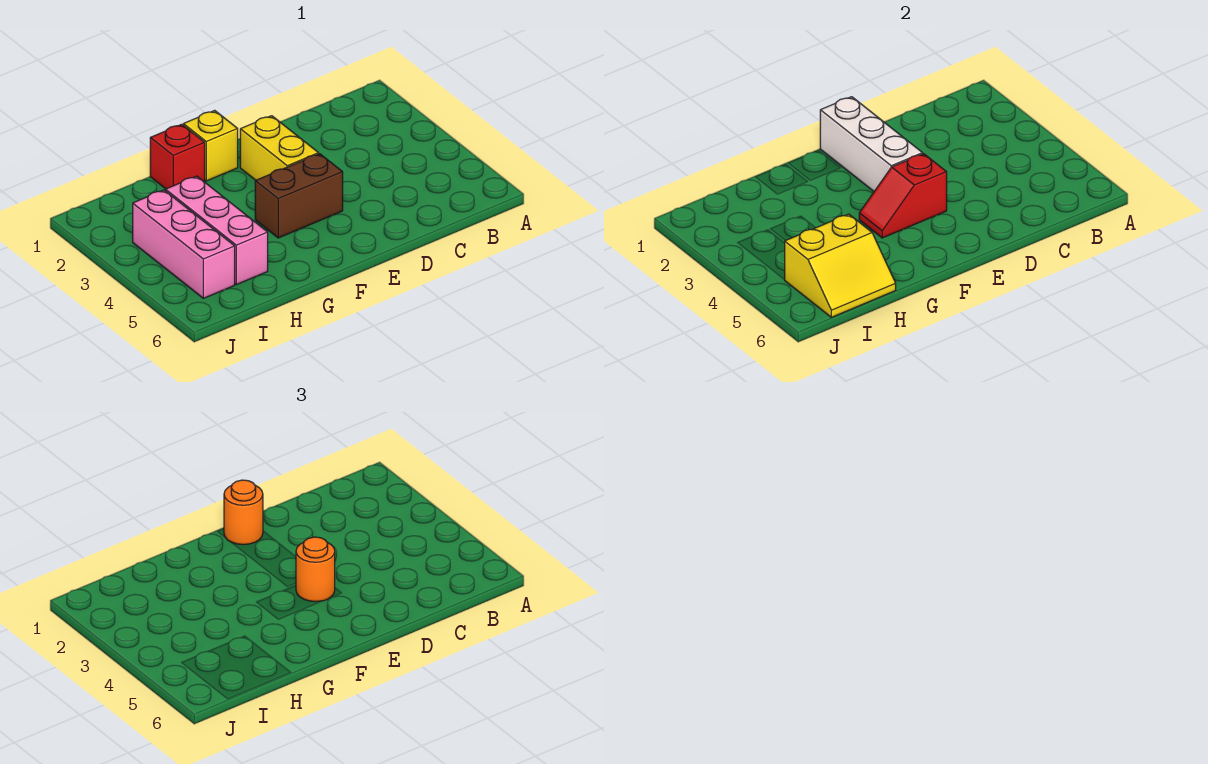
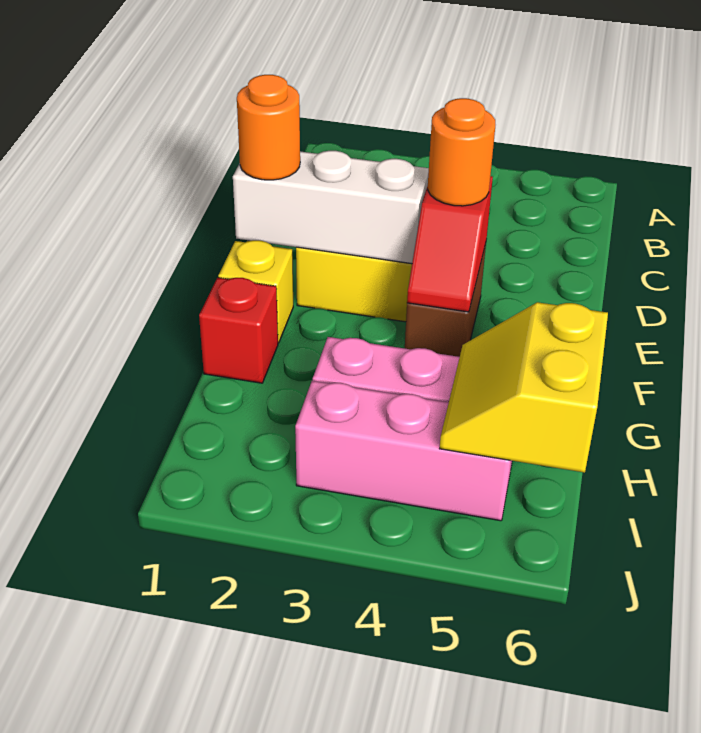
yellow slope H5:I6 level 2 top 5 -> yellow slope H5:I6 level 2 top 6

